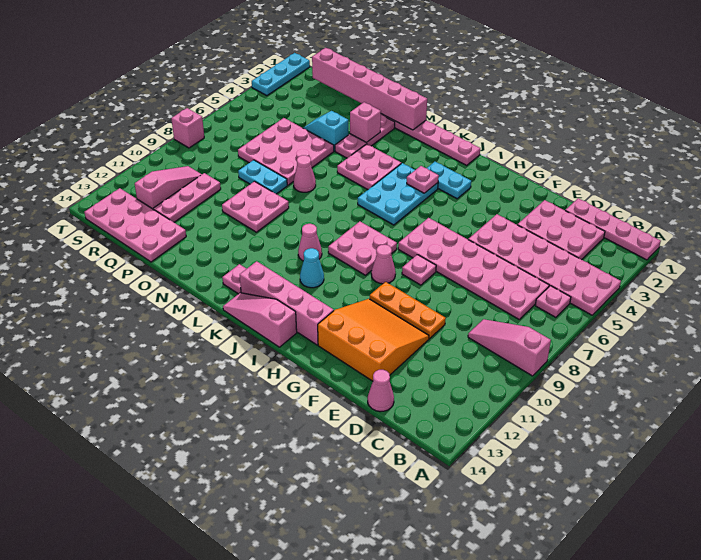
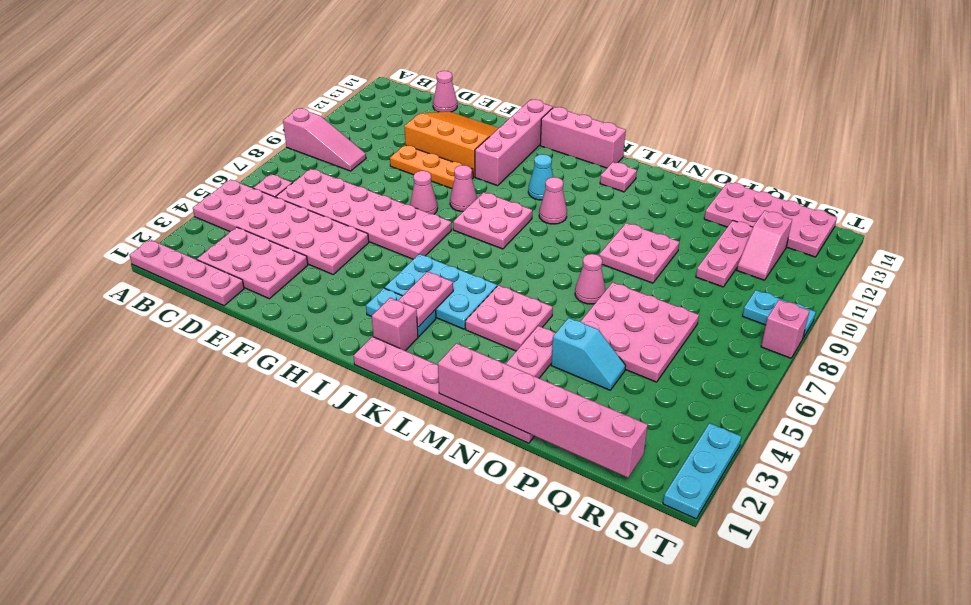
orange slope E11:G13 level 1 top 13 -> orange slope E11:G13 level 1 top 11
pink plate G8 level 1 -> pink cone G8 level 1
pink brick H13:K13 level 1 -> pink brick H11:H14 level 1
pink slope I14:K14 level 1 top I -> pink brick I14:K14 level 1
cyan plate J4:K6 level 1 -> cyan plate I4:K5 level 1
pink plate J4 level 2 -> pink plate J3:J4 level 2
pink brick N3 level 2 -> pink brick J2 level 1
cyan plate O8:P8 level 1 -> cyan plate S9:T9 level 1
pink slope R10:R12 level 1 top 12 -> pink slope R11:R12 level 1 top 12

